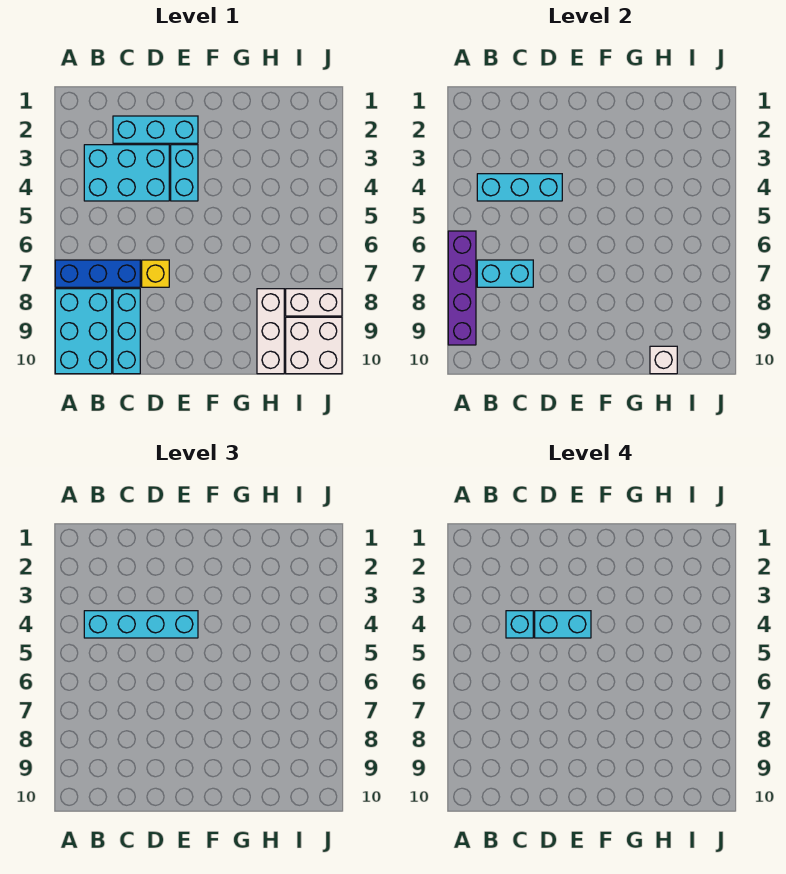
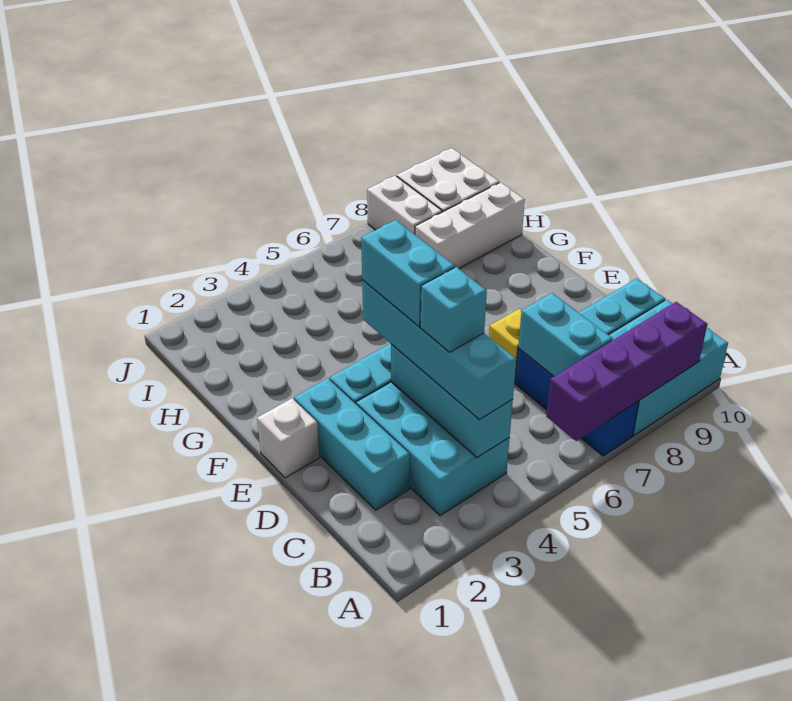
white brick H10 level 2 -> white brick E1 level 1

